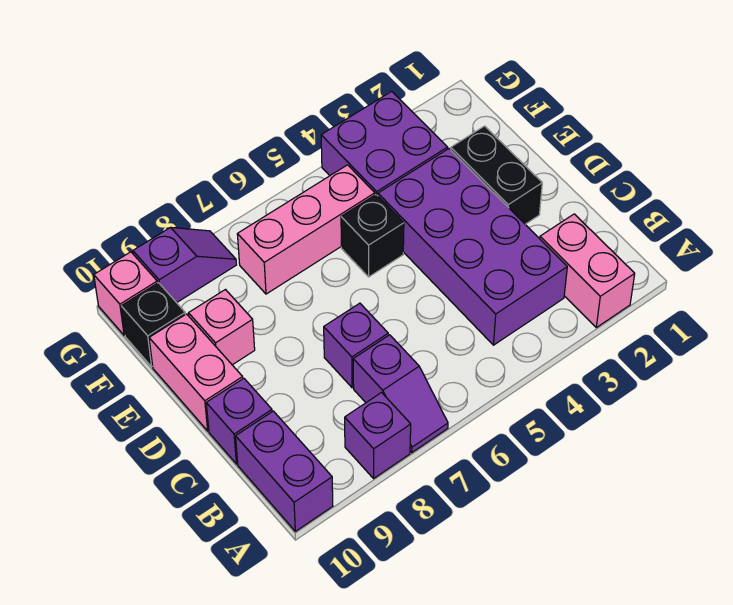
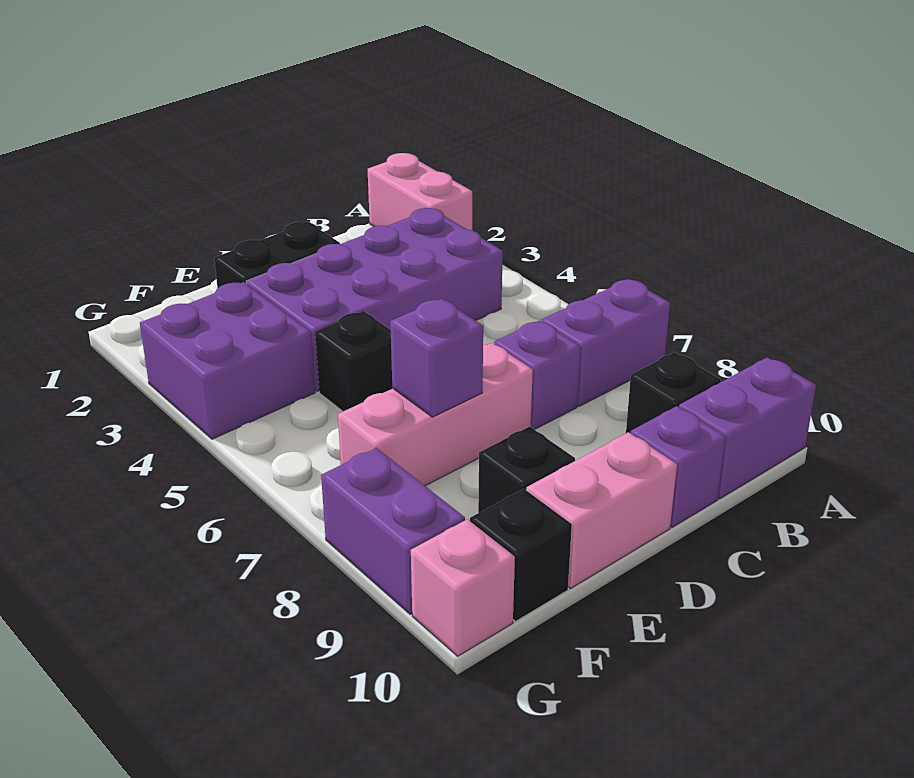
pink brick A2:B2 level 1 -> pink brick A1:A2 level 1
purple slope A7:B7 level 1 top B -> purple brick A7:B7 level 1
purple brick A8 level 1 -> purple brick E7 level 2
none -> black brick B9 level 1
pink brick E9 level 1 -> black brick E9 level 1
pink brick F5:F7 level 1 -> pink brick D7:F7 level 1
purple slope G8:G9 level 1 top 9 -> purple brick G8:G9 level 1

